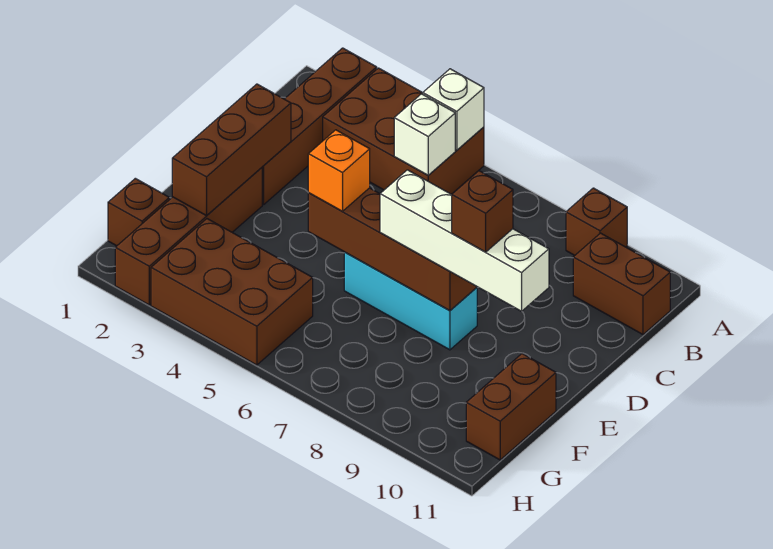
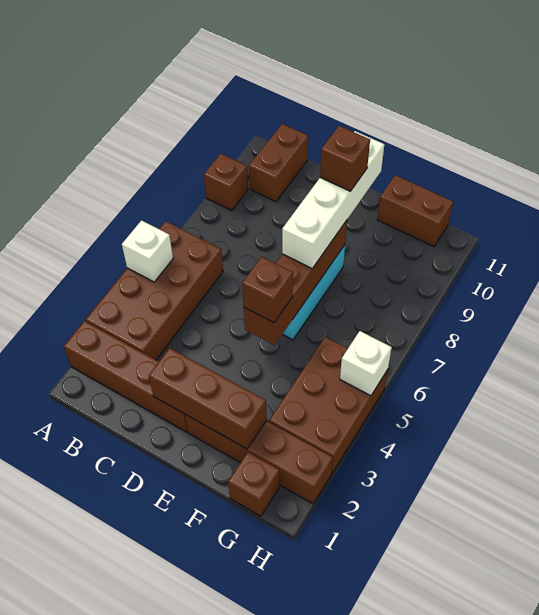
brown brick A3:B5 level 1 -> brown brick A3:B6 level 1
white brick B5 level 2 -> white brick H5 level 2
orange brick E5 level 3 -> brown brick E5 level 3

